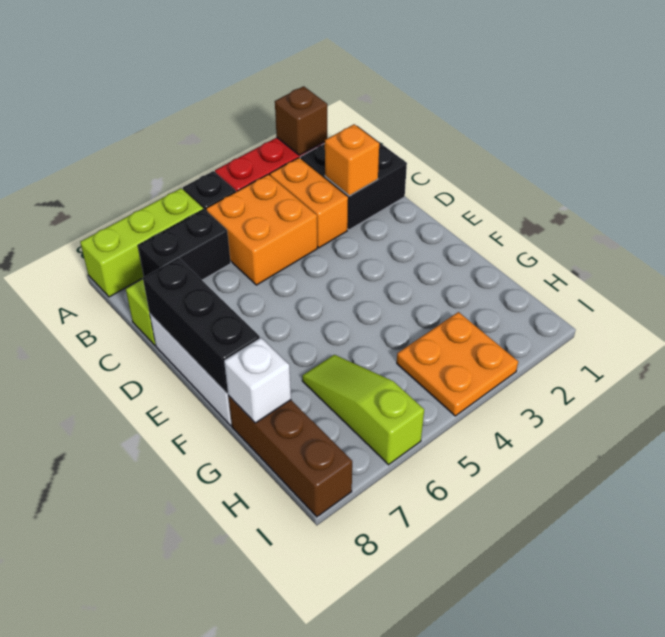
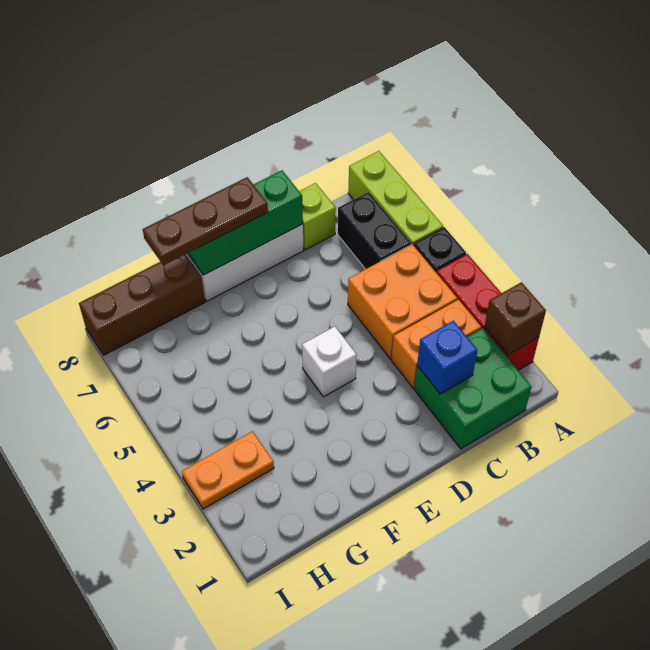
black brick B1:C2 level 1 -> green brick B1:C2 level 1
orange brick C2 level 2 -> blue brick C2 level 2
black brick D8:F8 level 2 -> green brick D8:F8 level 2
none -> brown plate E8:G8 level 3
lime slope G6:I6 level 1 top I -> none
white brick G8 level 2 -> white brick E4 level 1
orange plate H3:I4 level 1 -> orange plate H3:I3 level 1

